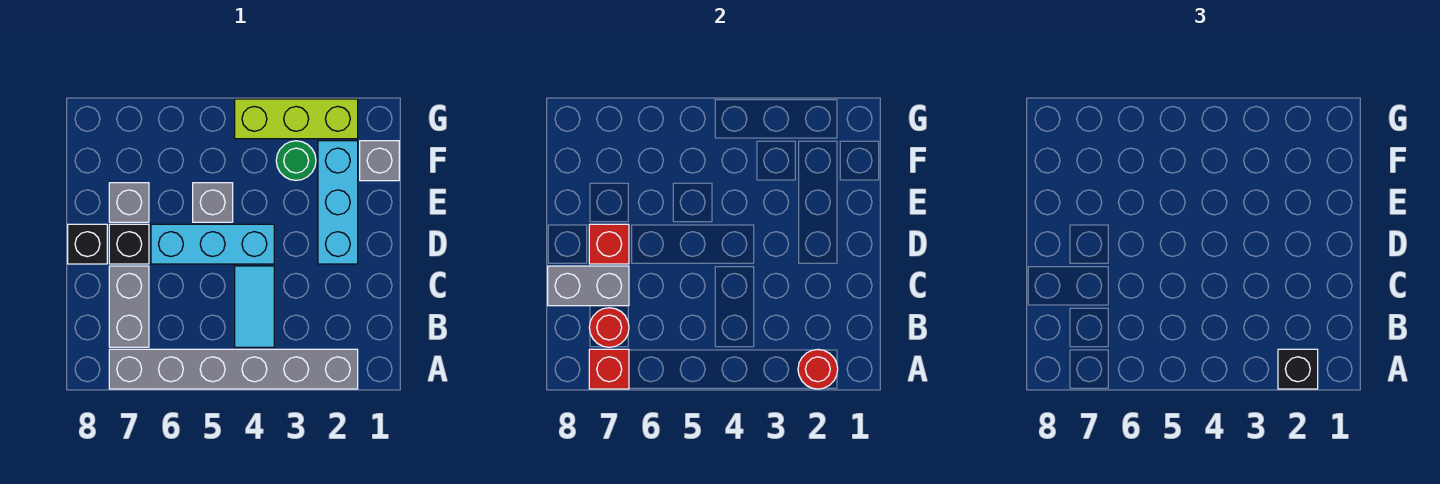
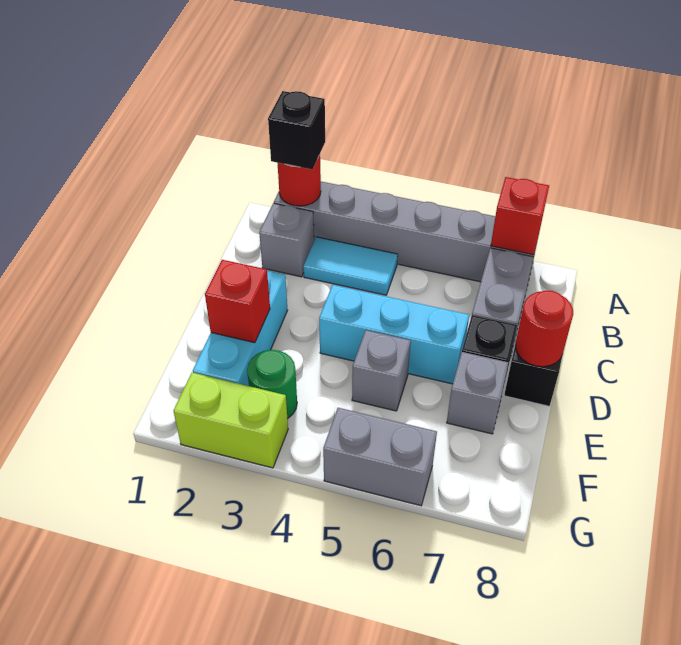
cyan tile B4:C4 level 1 -> cyan tile B3:B4 level 1
red round brick B7 level 2 -> red round brick D8 level 2
grey brick C7:C8 level 2 -> grey brick G5:G6 level 1
red brick D7 level 2 -> red brick E2 level 2
grey brick F1 level 1 -> grey brick B2 level 1
lime brick G2:G4 level 1 -> lime brick G2:G3 level 1

